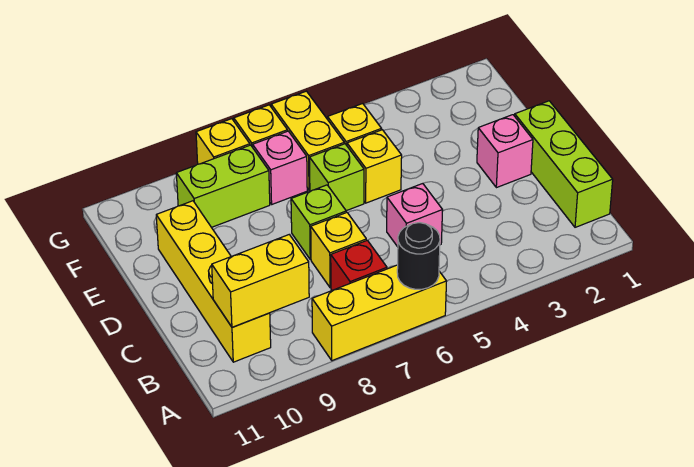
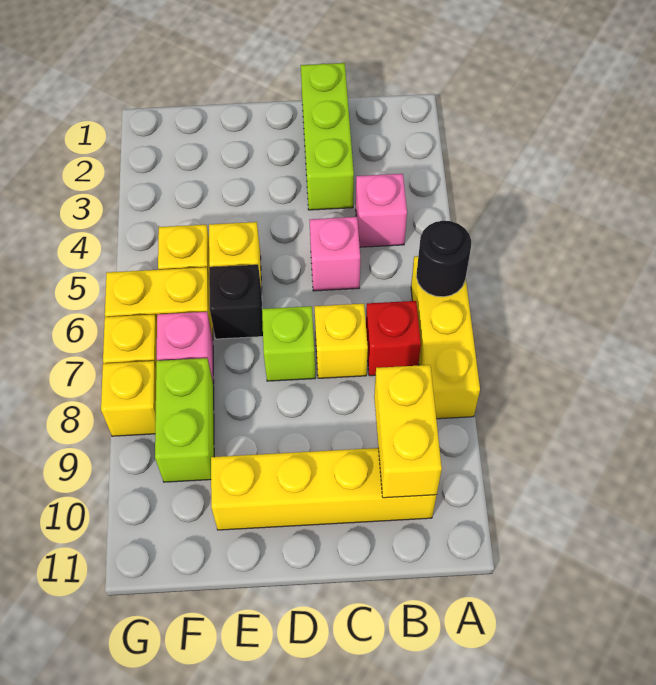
lime brick B1:D1 level 1 -> lime brick C1:C3 level 1
pink brick D2 level 1 -> pink brick B4 level 1
lime brick E6 level 1 -> black brick E6 level 1

